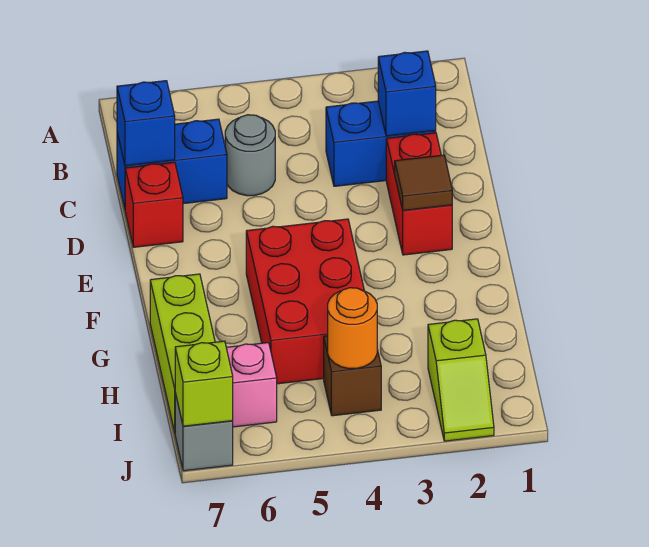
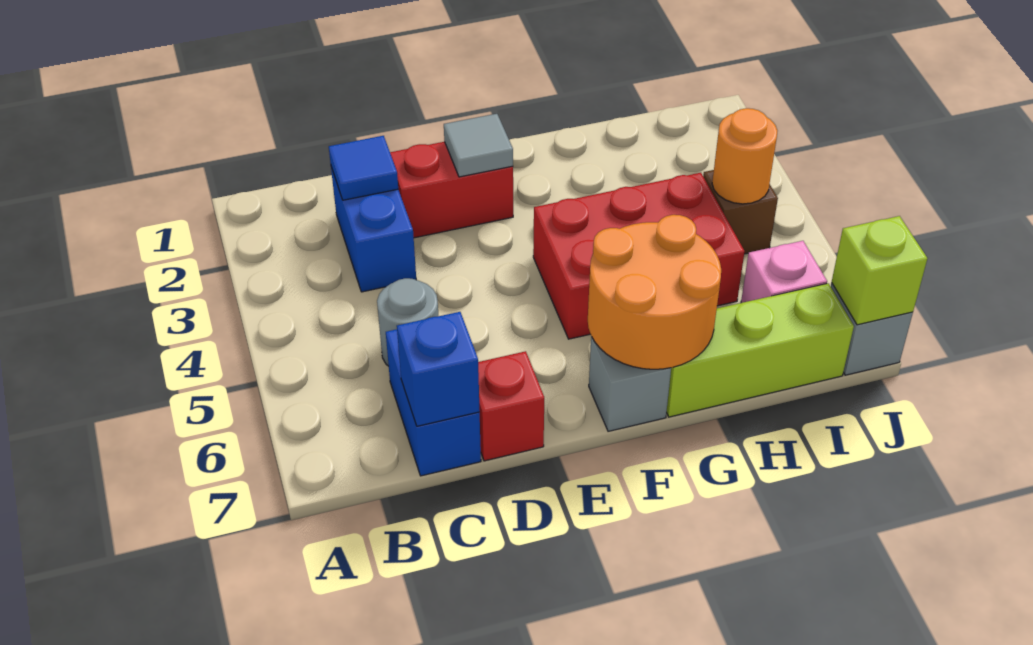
blue brick C2 level 2 -> blue tile C2 level 2
brown tile E2 level 2 -> grey tile E2 level 2
none -> orange round brick F6:G7 level 2
none -> grey brick F7 level 1
lime slope I2:J2 level 1 top I -> none

